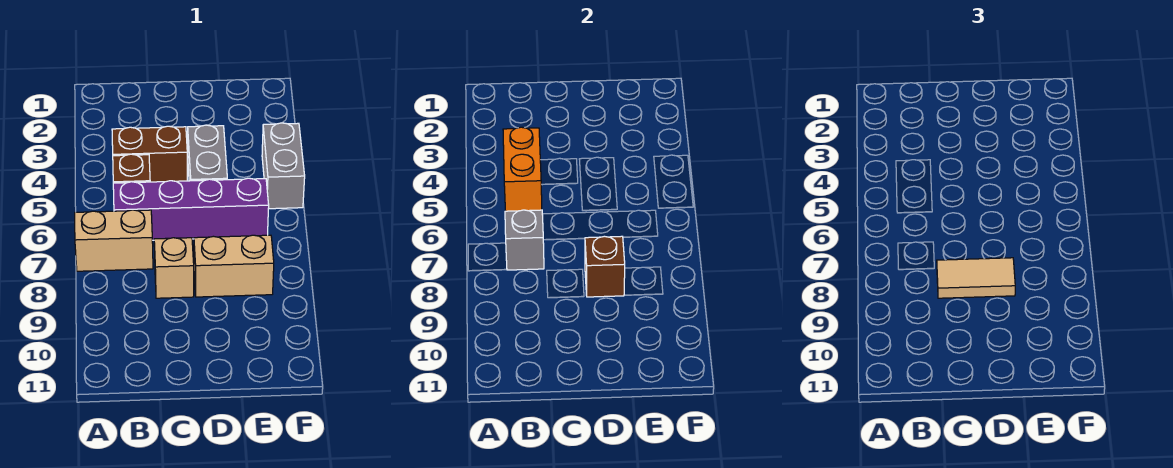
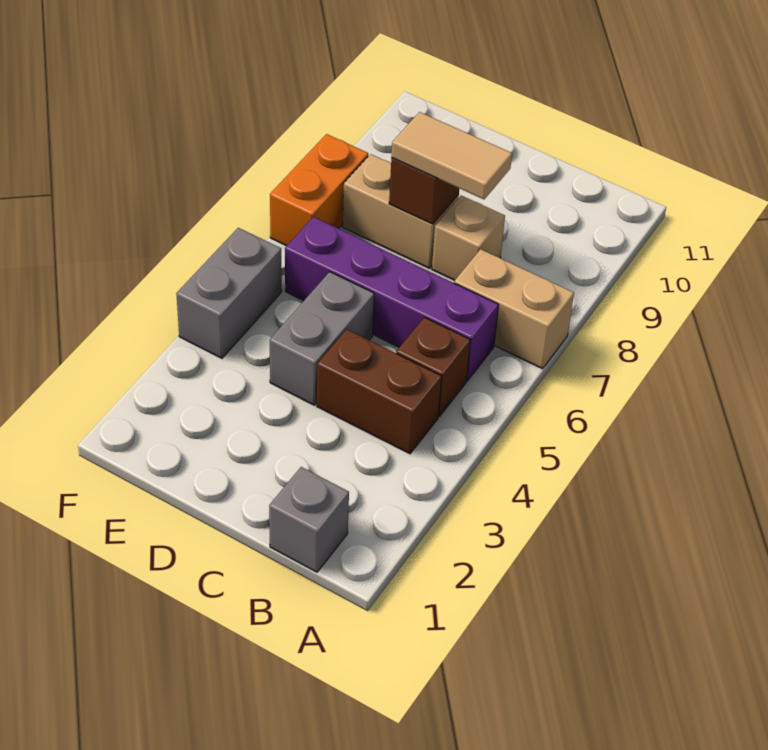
orange brick B4:B5 level 2 -> orange brick F7:F8 level 1
grey brick B7 level 2 -> grey brick B1 level 1

